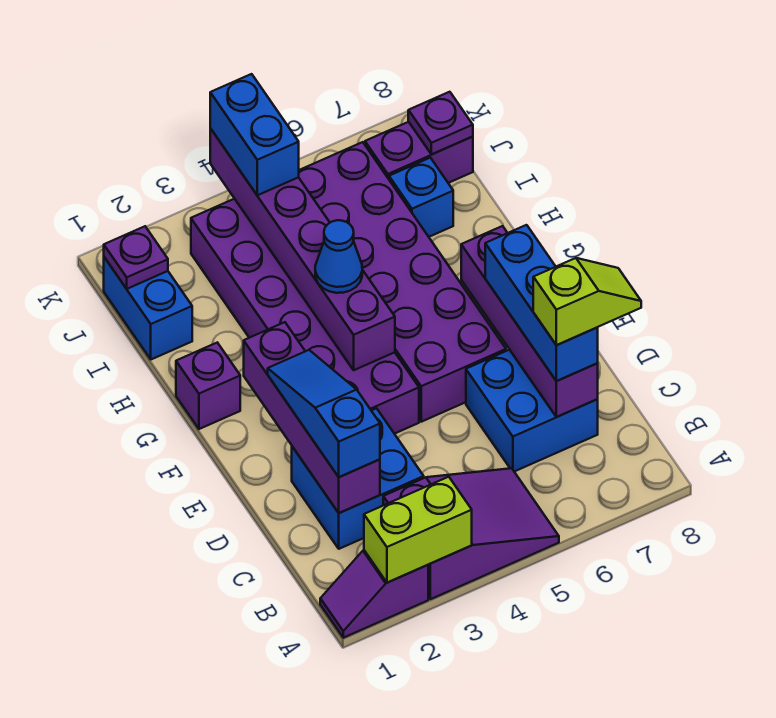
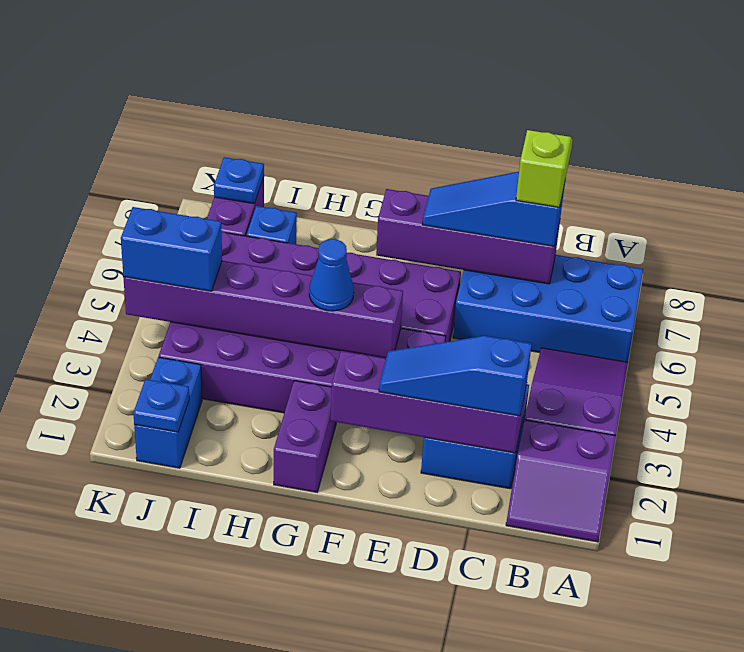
purple slope A1:A2 level 1 top 2 -> purple slope A1:B2 level 1 top 2
lime brick A2:A3 level 2 -> none
blue brick C6:D7 level 1 -> blue brick A6:D7 level 1
blue brick C7:E7 level 3 -> blue slope C7:E7 level 3 top C
purple brick G1 level 1 -> purple brick G1:G2 level 1
blue brick I1:J1 level 1 -> blue brick J1:J2 level 1
purple plate J1 level 2 -> blue plate J1 level 2
purple plate J8 level 2 -> blue plate J8 level 2

